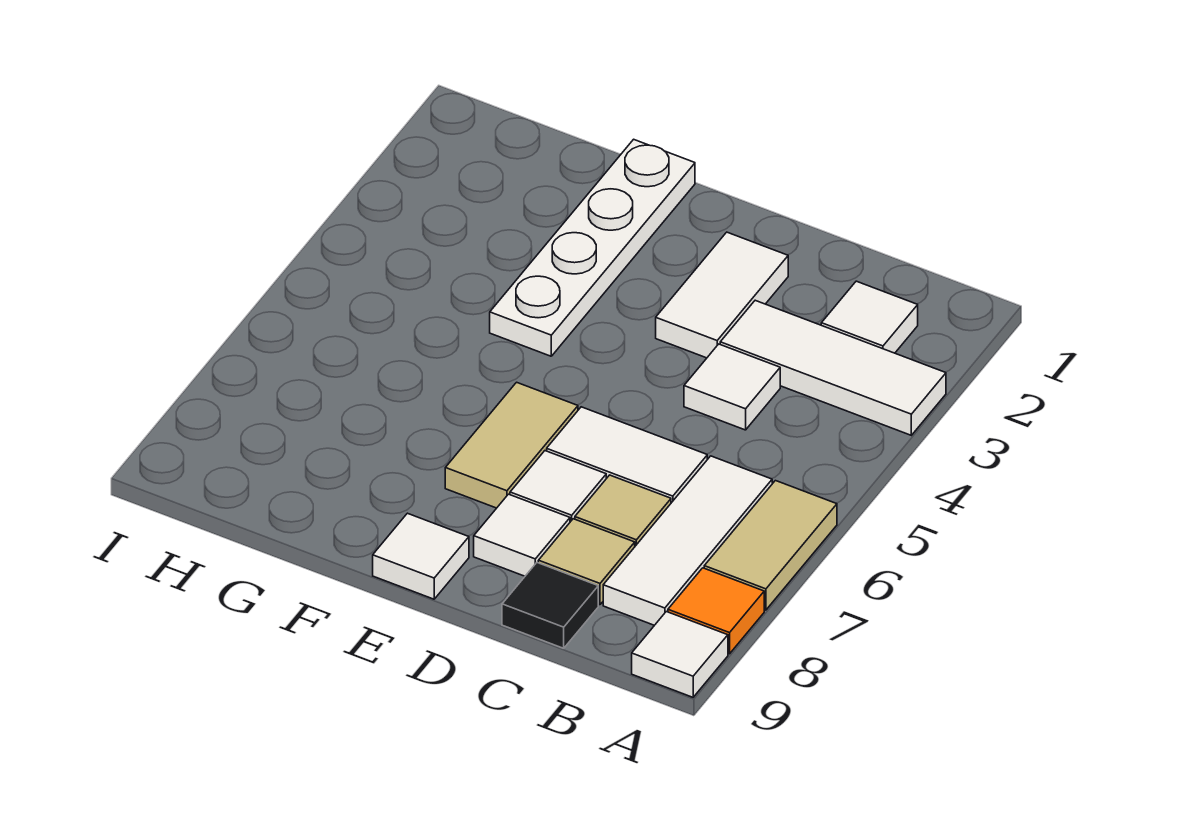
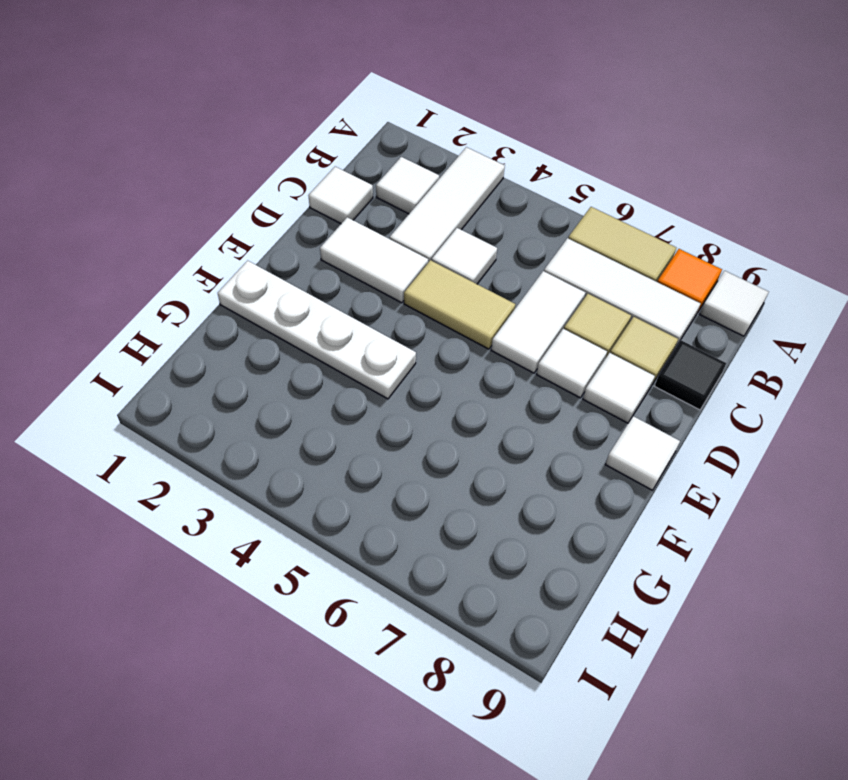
none -> white tile C1 level 1
tan tile E6:E7 level 1 -> tan tile D4:D5 level 1

